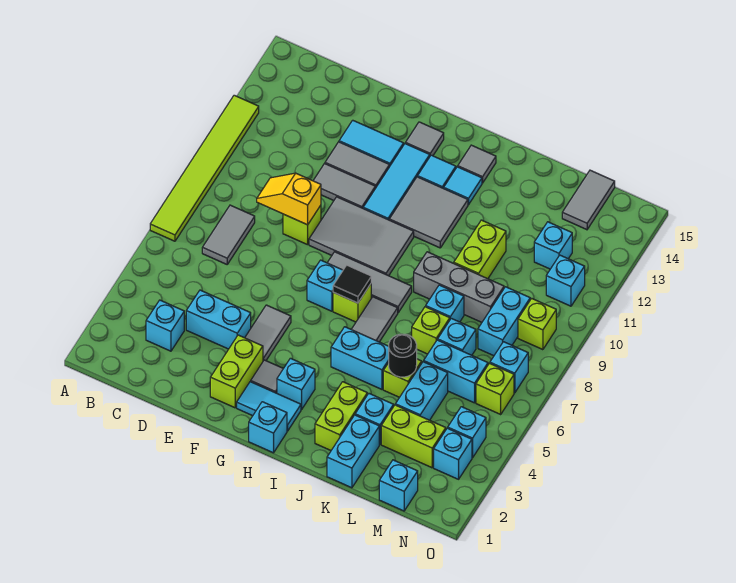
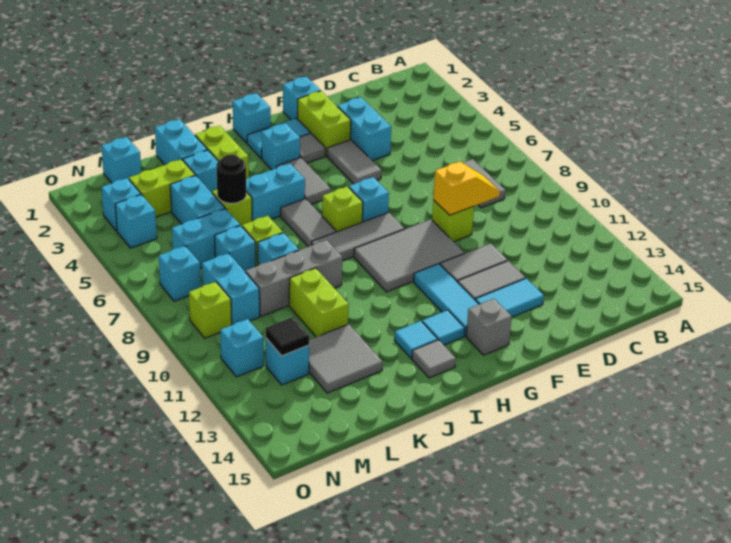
lime tile A7:A12 level 1 -> none
cyan brick C3 level 1 -> cyan brick F1 level 1
cyan brick D4:E4 level 1 -> cyan brick E3:E4 level 1
grey tile G14 level 1 -> grey brick G14 level 1
black tile H7 level 2 -> black tile M12 level 2
grey tile H11:I12 level 1 -> grey tile K12:L13 level 1
grey tile M14:M15 level 1 -> grey tile H4:H5 level 1
lime brick N6 level 1 -> none

